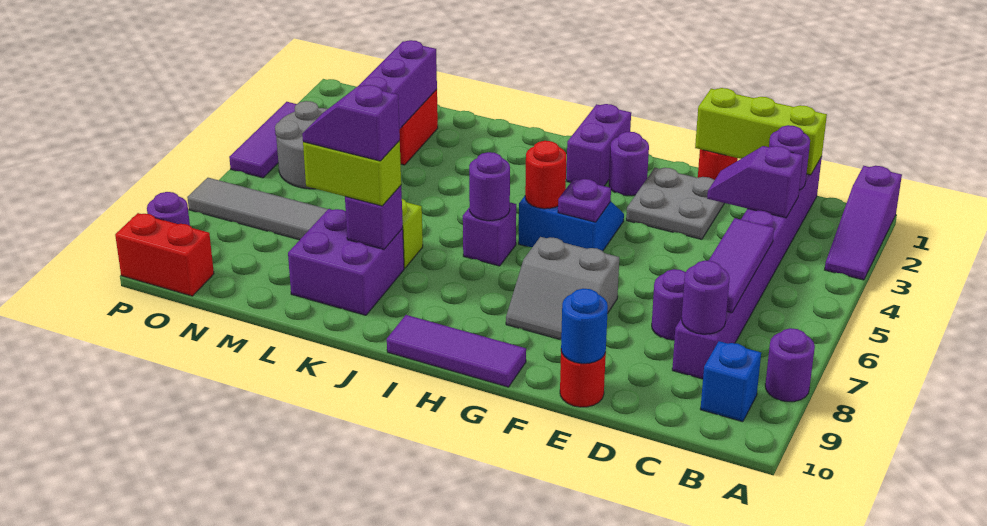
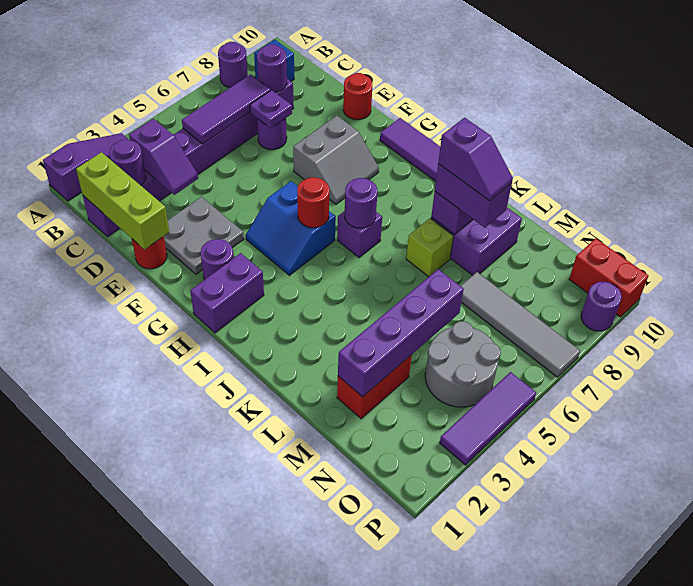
blue round brick E10 level 2 -> none
grey slope F7:G8 level 1 top 7 -> grey slope F7:G8 level 1 top F
purple plate G5 level 2 -> purple plate D7 level 2
lime brick K8:L8 level 3 -> purple brick K8:L8 level 3

